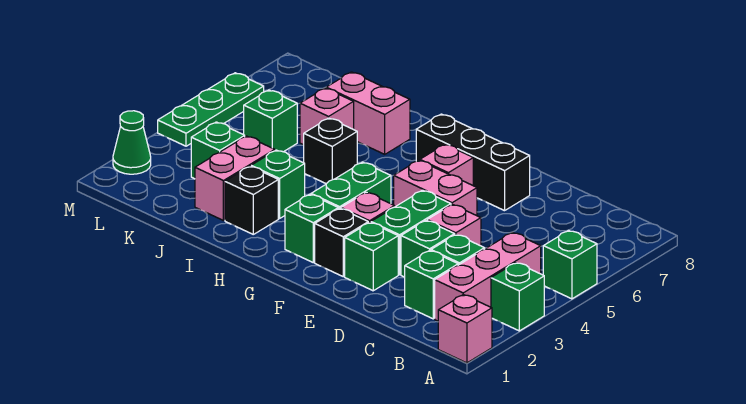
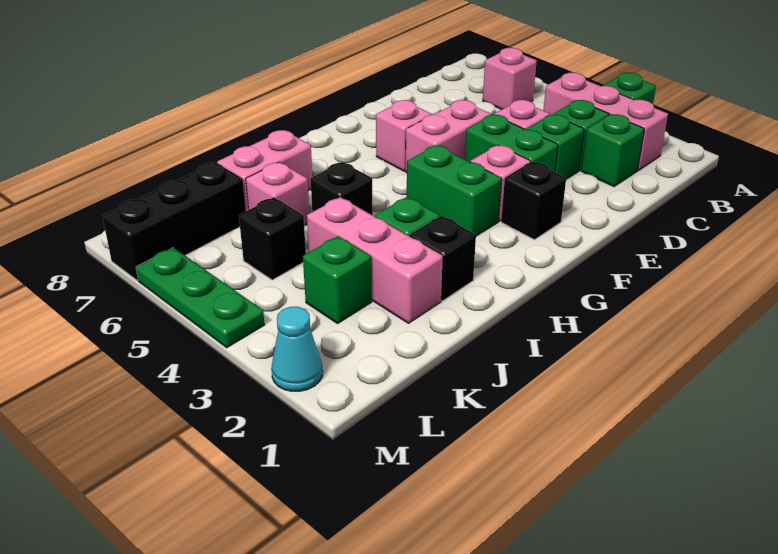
pink brick A1 level 1 -> pink brick B6 level 1
green brick A5 level 1 -> none
green brick E2 level 1 -> none
black brick E7:G7 level 1 -> black brick K7:M7 level 1
green brick G2 level 1 -> none
pink brick J2:J3 level 1 -> pink brick J2:J4 level 1
green brick K5 level 1 -> black brick K5 level 1
green cone M2 level 1 -> cyan cone M2 level 1

